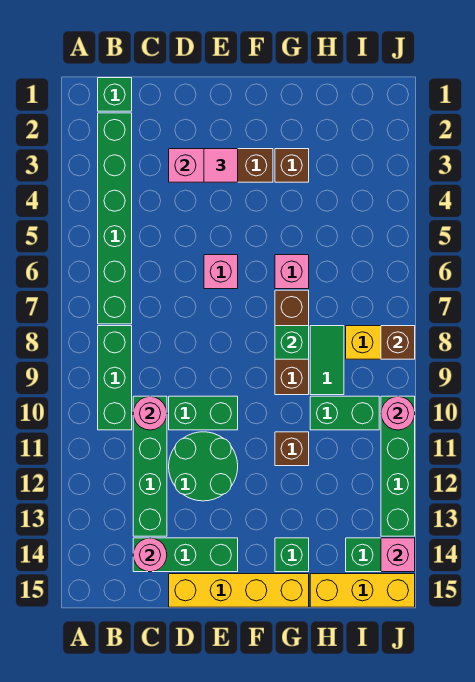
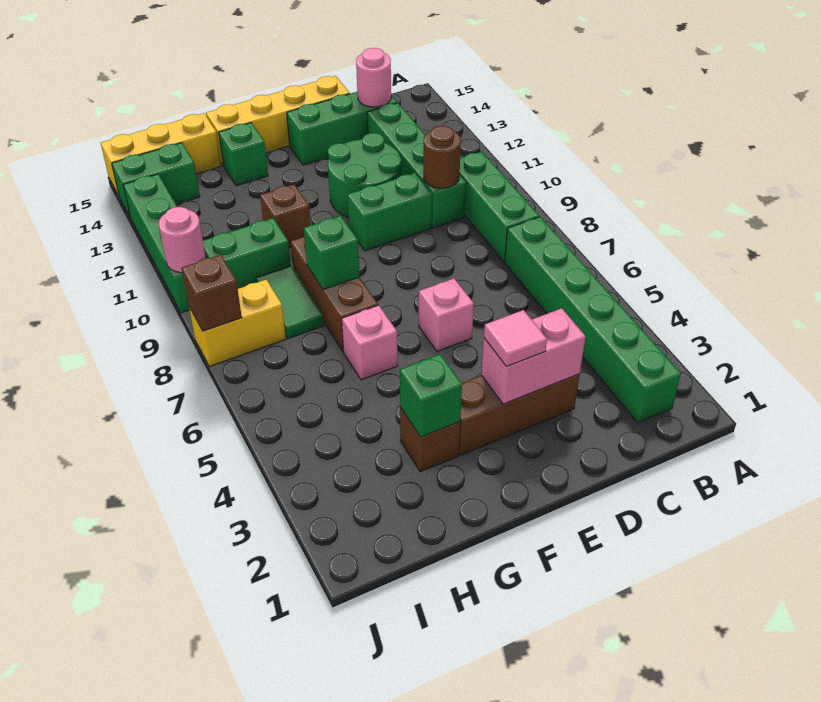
green brick B1 level 1 -> green brick G3 level 2
pink round brick C10 level 2 -> brown round brick C10 level 2
pink brick J14 level 2 -> none

